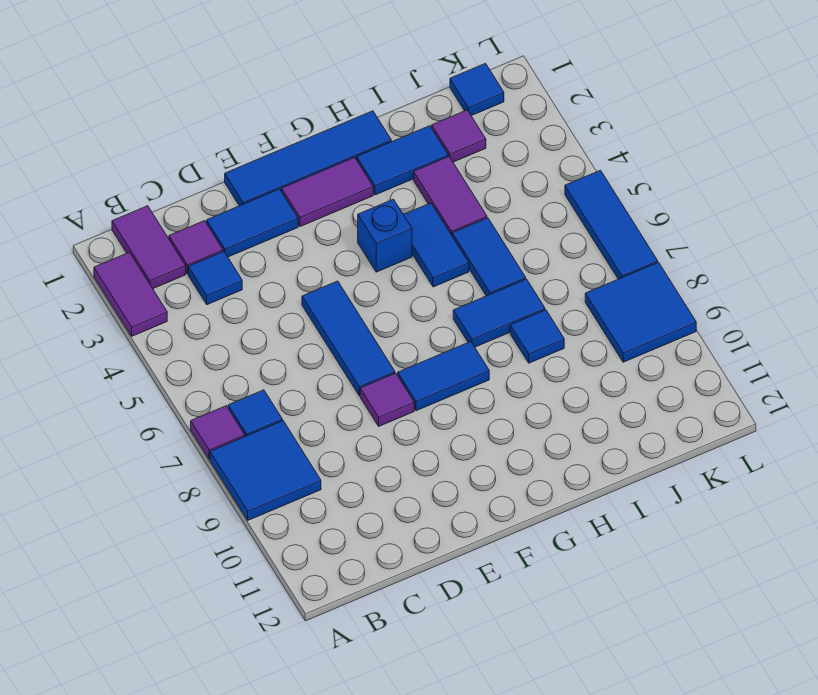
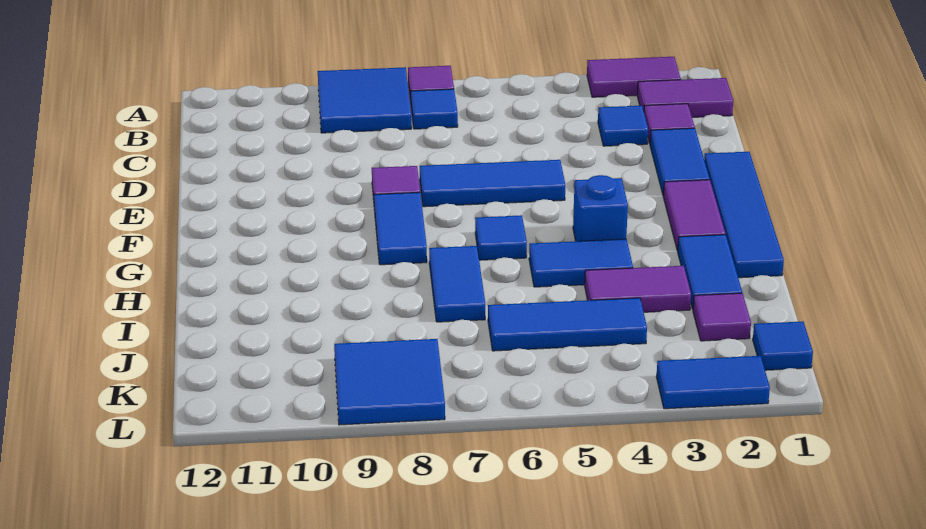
blue tile I5:I6 level 1 -> blue tile L2:L3 level 1
blue tile I8 level 1 -> blue tile G6 level 1
blue tile L5:L7 level 1 -> blue tile J4:J6 level 1

